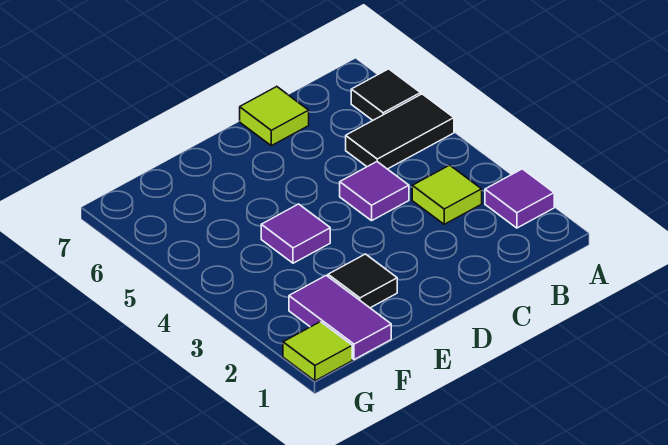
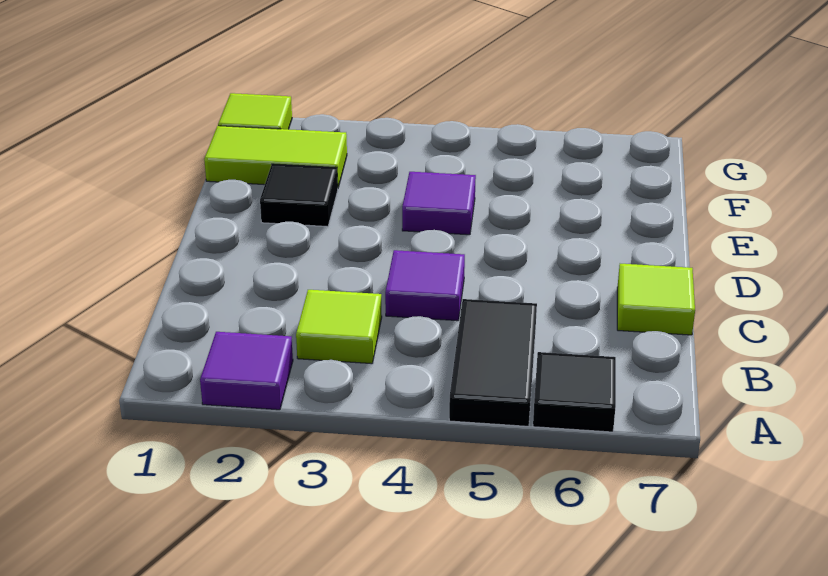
purple tile F1:F2 level 1 -> lime tile F1:F2 level 1

